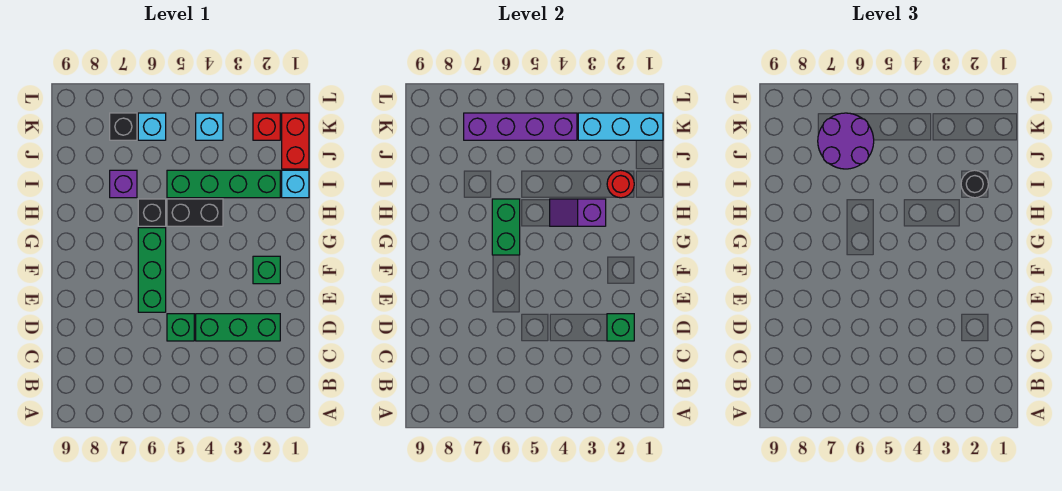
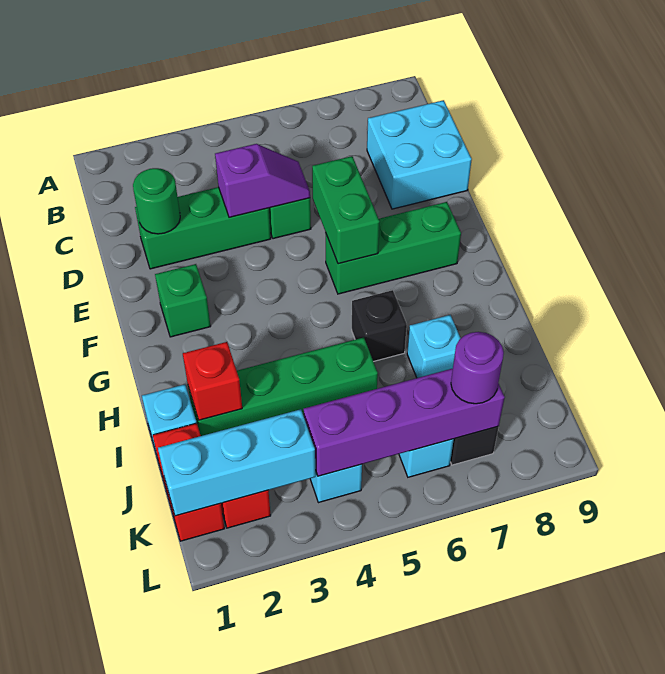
none -> cyan brick C8:D9 level 1
green brick D2 level 2 -> green round brick D2 level 2
green brick E6:G6 level 1 -> green brick F6:F8 level 1
green brick G6:H6 level 2 -> green brick E6:F6 level 2
purple slope H3:H4 level 2 top 3 -> purple slope D4:D5 level 2 top 4
black brick H4:H5 level 1 -> none
red round brick I2 level 2 -> red brick I2 level 2
black round brick I2 level 3 -> none
purple brick I7 level 1 -> cyan brick I7 level 1
purple round brick J6:K7 level 3 -> purple round brick K7 level 3

